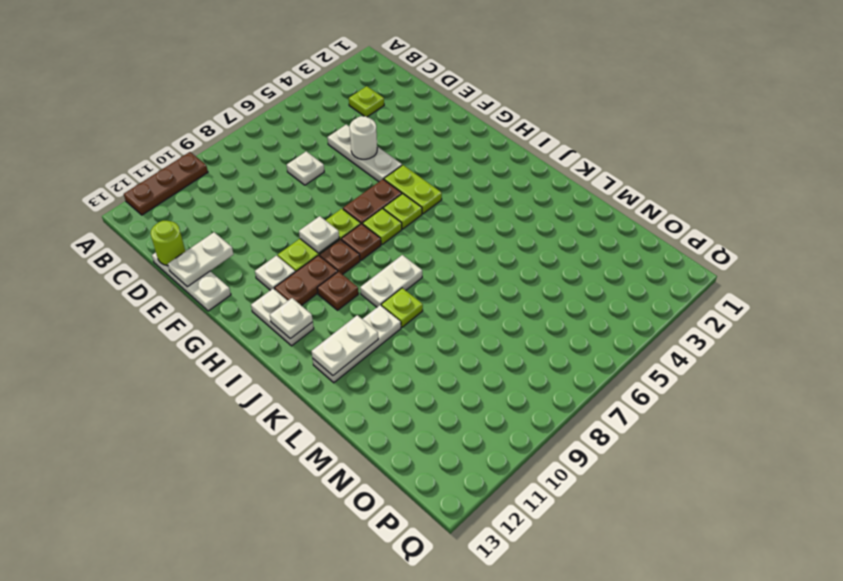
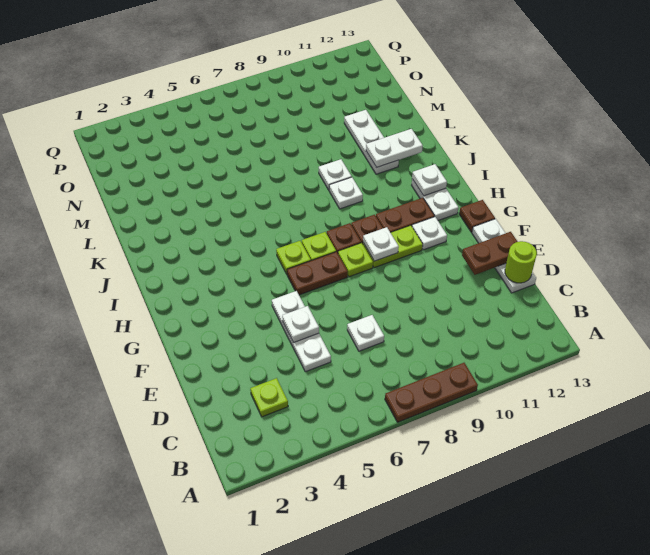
brown plate A10:A12 level 1 -> brown plate A7:A9 level 1
white round brick E5 level 2 -> white plate E5 level 2
white plate E12:E13 level 2 -> brown plate E12:E13 level 2
lime plate G5:H5 level 1 -> none
brown plate I10 level 1 -> brown plate G13 level 1
white plate J8:J9 level 1 -> white plate J9 level 1
lime plate K9 level 1 -> white plate K9 level 1
white plate K10:K12 level 1 -> white plate K11:M11 level 1

